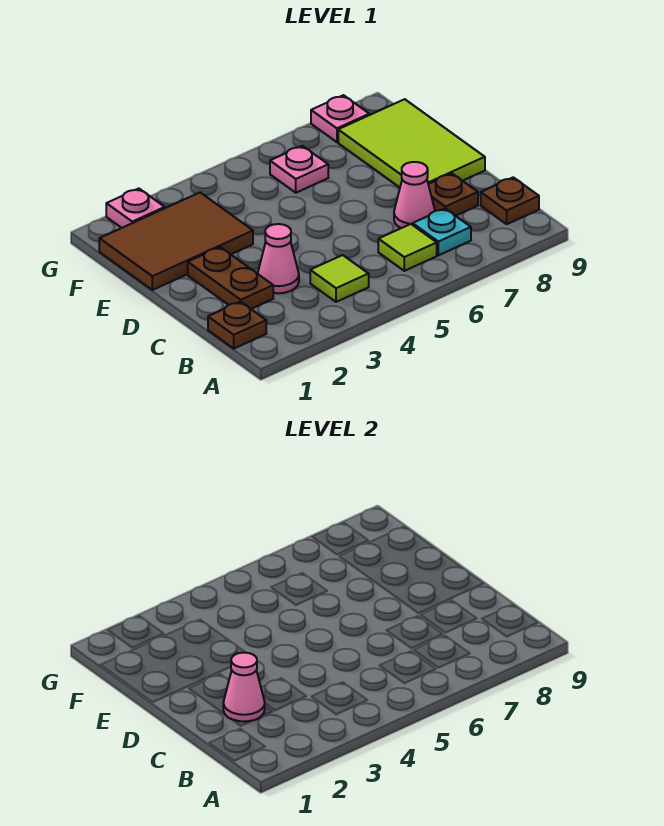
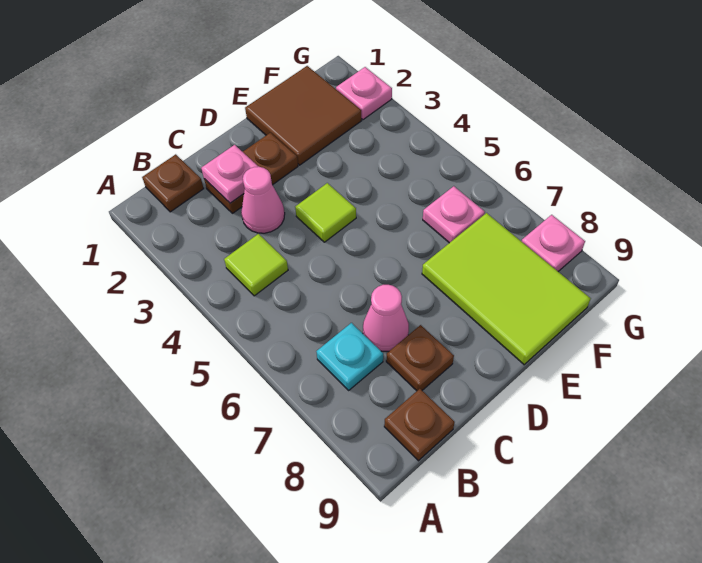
lime tile B6 level 1 -> lime tile D4 level 1
pink cone C2 level 2 -> pink plate C2 level 2
lime tile D8:F9 level 1 -> lime tile E7:F9 level 1
brown tile E1:F3 level 1 -> brown tile E1:F2 level 1

